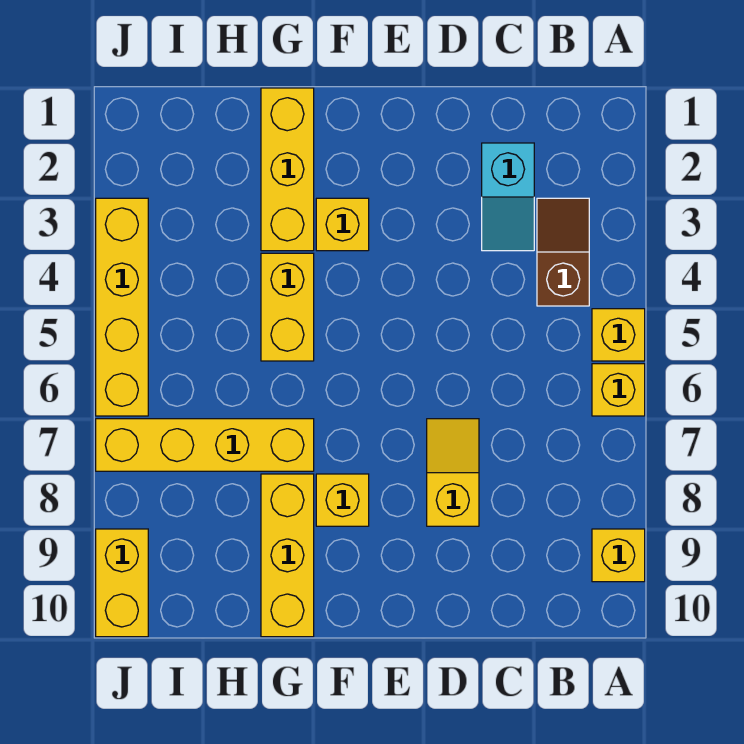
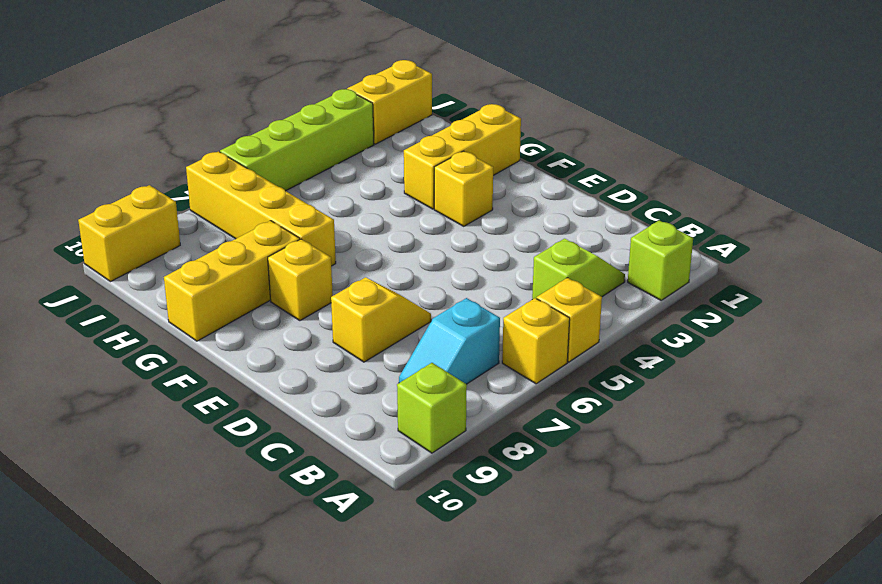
none -> lime brick A2 level 1
yellow brick A9 level 1 -> lime brick A9 level 1
brown slope B3:B4 level 1 top 4 -> lime slope B3:B4 level 1 top 4
cyan slope C2:C3 level 1 top 2 -> cyan slope B7:B8 level 1 top 7
yellow brick G4:G5 level 1 -> yellow brick J1:J2 level 1
yellow brick J3:J6 level 1 -> lime brick J3:J6 level 1

